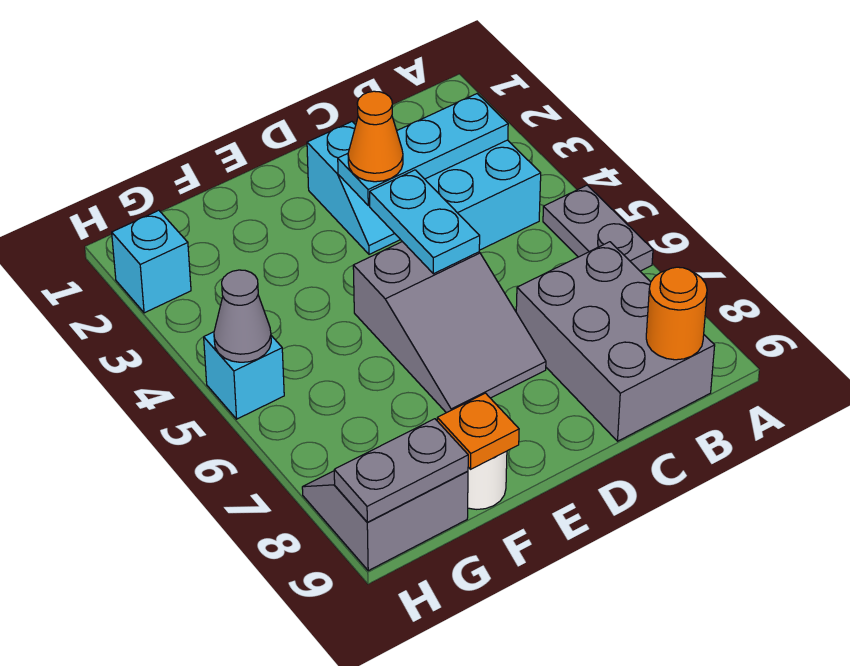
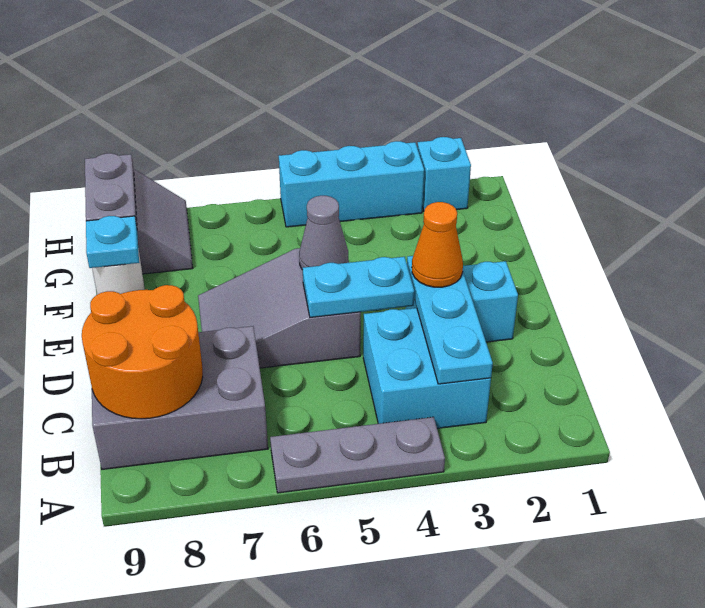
grey plate A5:A6 level 1 -> grey plate A4:A6 level 1
orange round brick B9 level 2 -> orange round brick B8:C9 level 2
orange plate F9 level 2 -> cyan plate F9 level 2
cyan brick H5 level 1 -> cyan brick H3:H5 level 1
grey cone H5 level 2 -> grey cone E5 level 2

